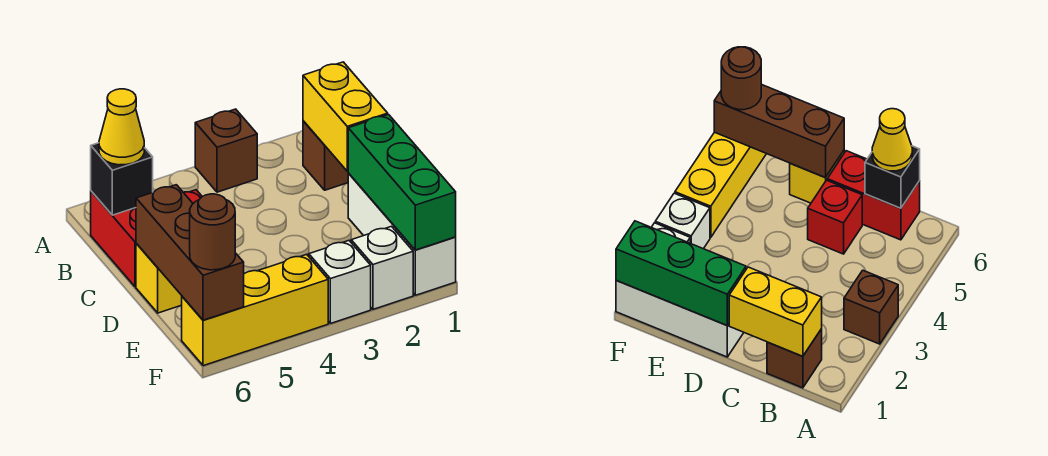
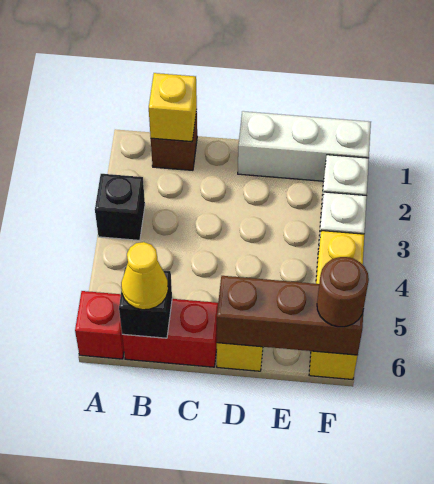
brown brick A3 level 1 -> black brick A3 level 1
yellow brick B1:C1 level 2 -> yellow brick B1 level 2
red brick C5 level 1 -> red brick A6 level 1
green brick D1:F1 level 2 -> none

